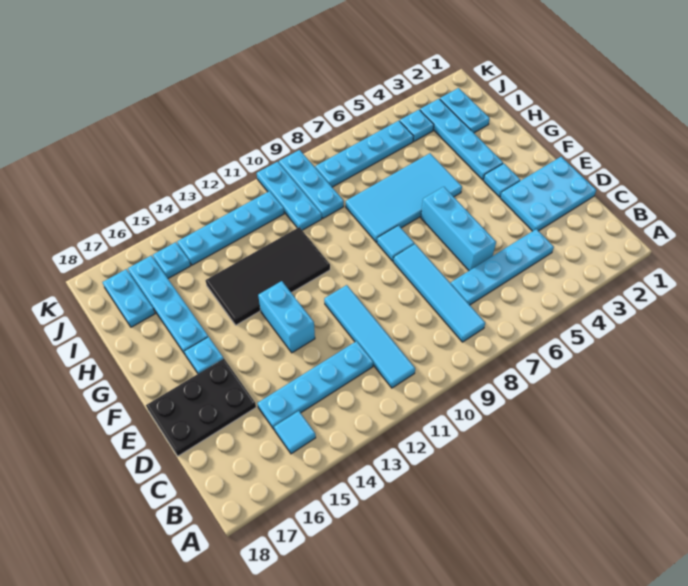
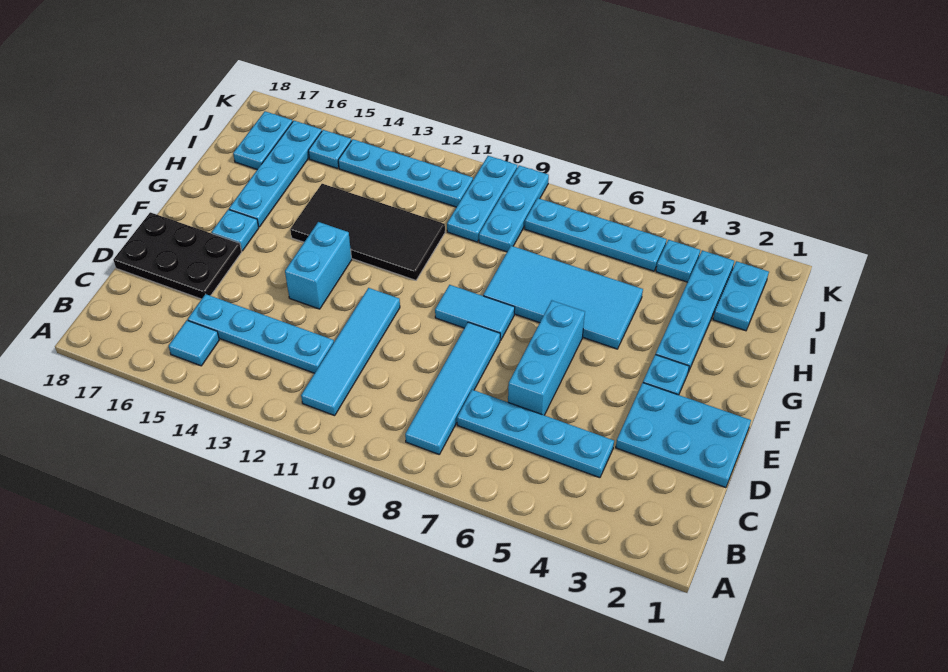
cyan tile F8 level 1 -> cyan tile F8:F9 level 1

